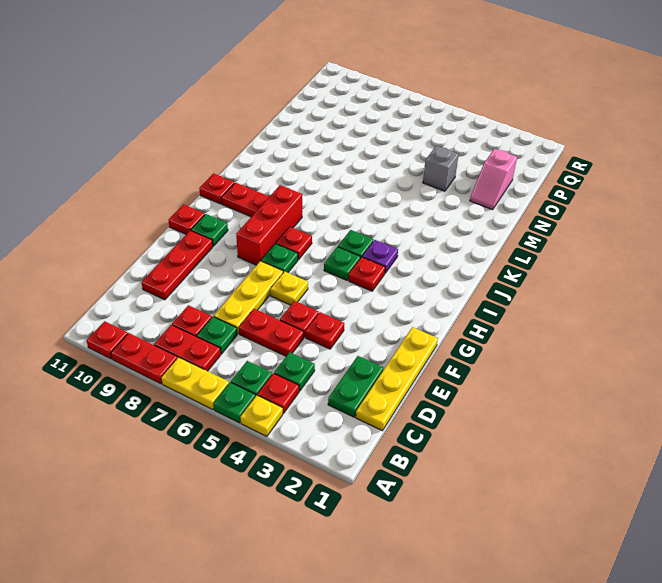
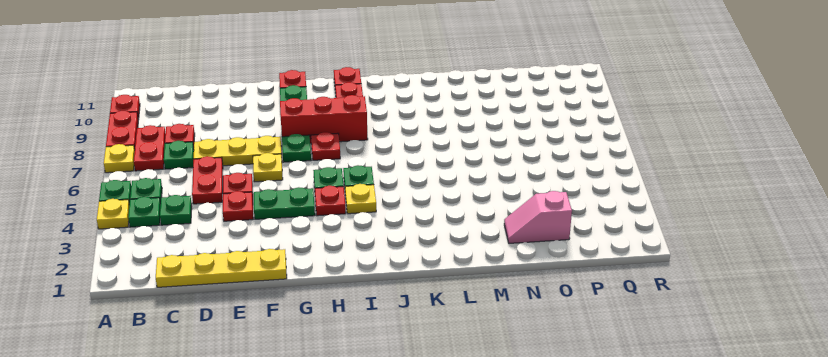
yellow plate A6:A7 level 1 -> yellow plate A7 level 1
red plate B4 level 1 -> green plate B4 level 1
green plate C2:D2 level 1 -> green plate F4:G4 level 1
red plate D10:F10 level 1 -> none
purple plate I4 level 1 -> yellow plate I4 level 1
grey brick N4 level 1 -> none

